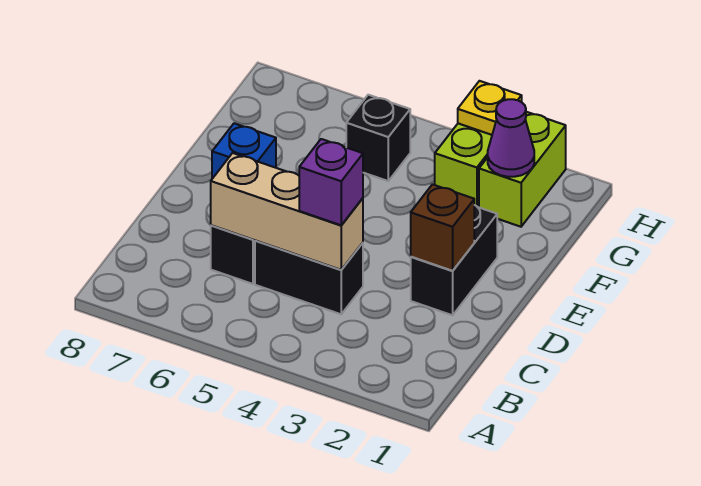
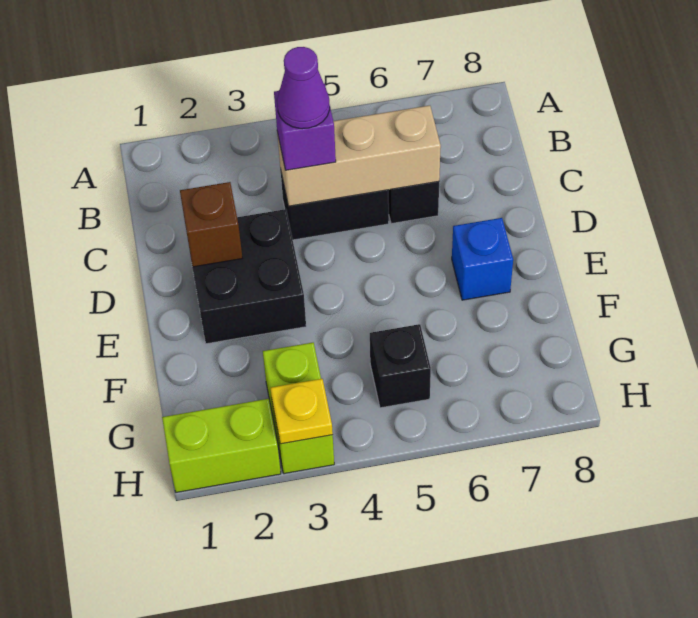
black brick D2:E2 level 1 -> black brick D2:E3 level 1
lime brick G2:H2 level 1 -> lime brick H1:H2 level 1
purple cone G2 level 2 -> purple cone C4 level 4

